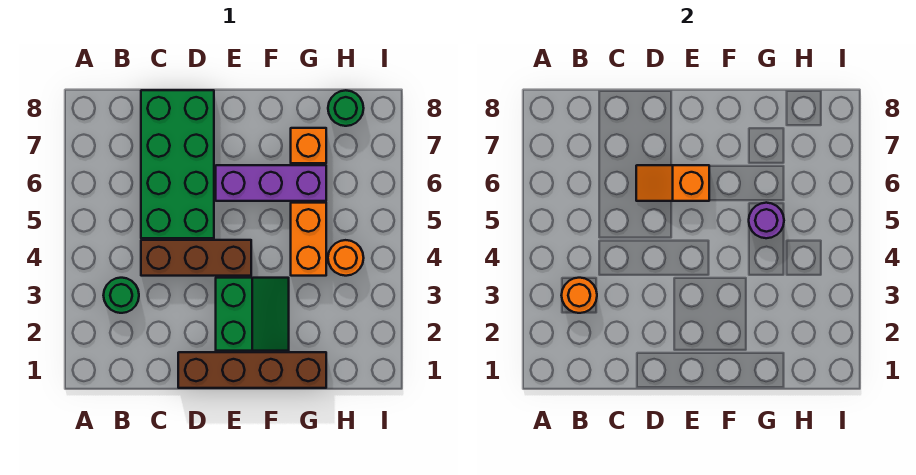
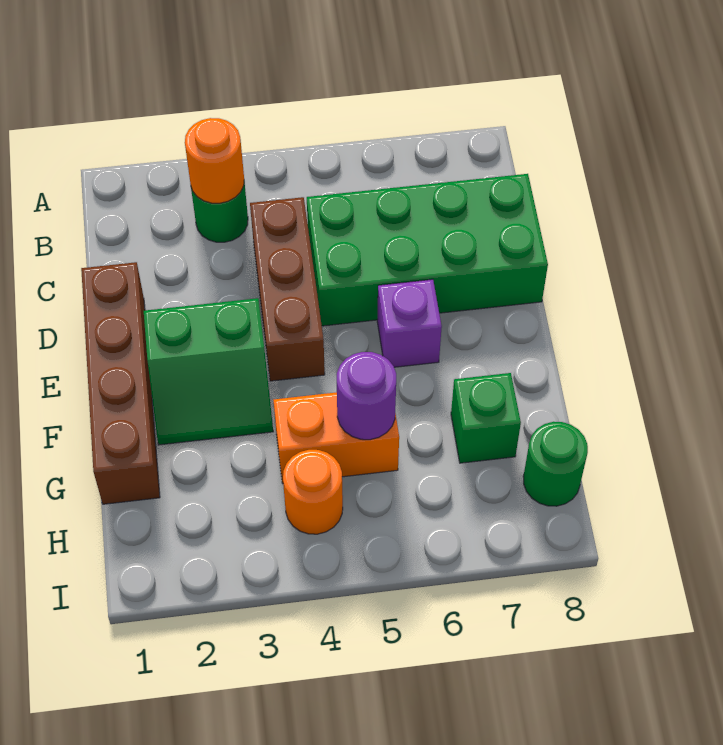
orange slope D6:E6 level 2 top E -> none
purple brick E6:G6 level 1 -> purple brick E6 level 1
orange brick G7 level 1 -> green brick G7 level 1

